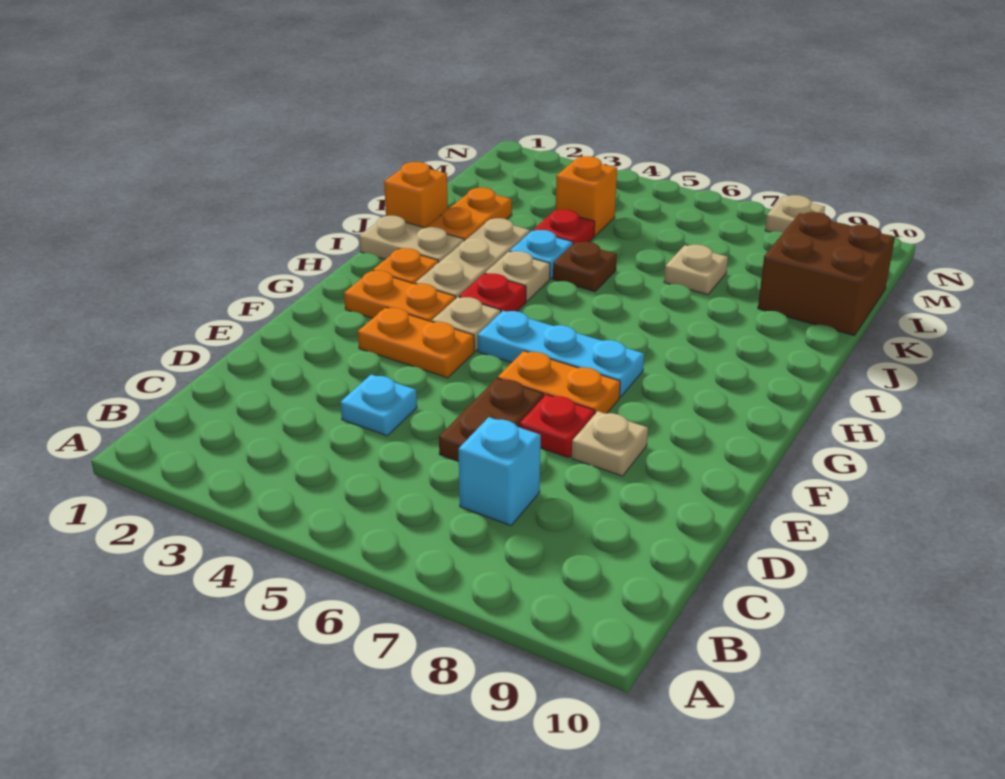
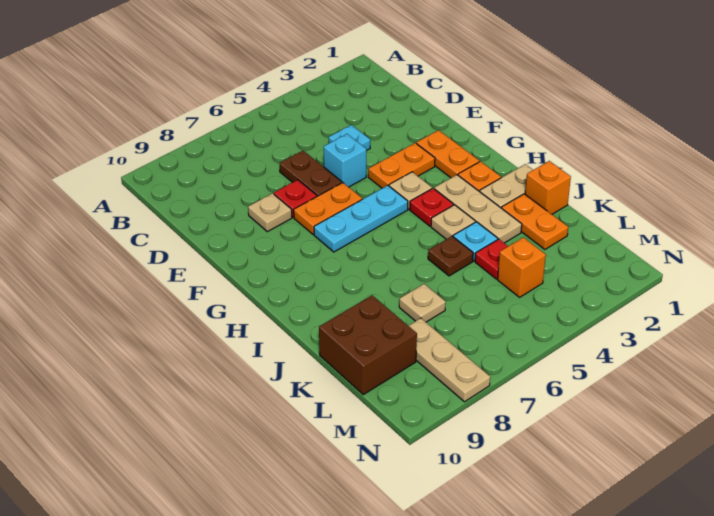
cyan brick C7 level 1 -> cyan brick E5 level 1
orange plate G2:G3 level 1 -> orange plate F2:G2 level 1
tan plate N8 level 1 -> tan plate L8:N8 level 1

